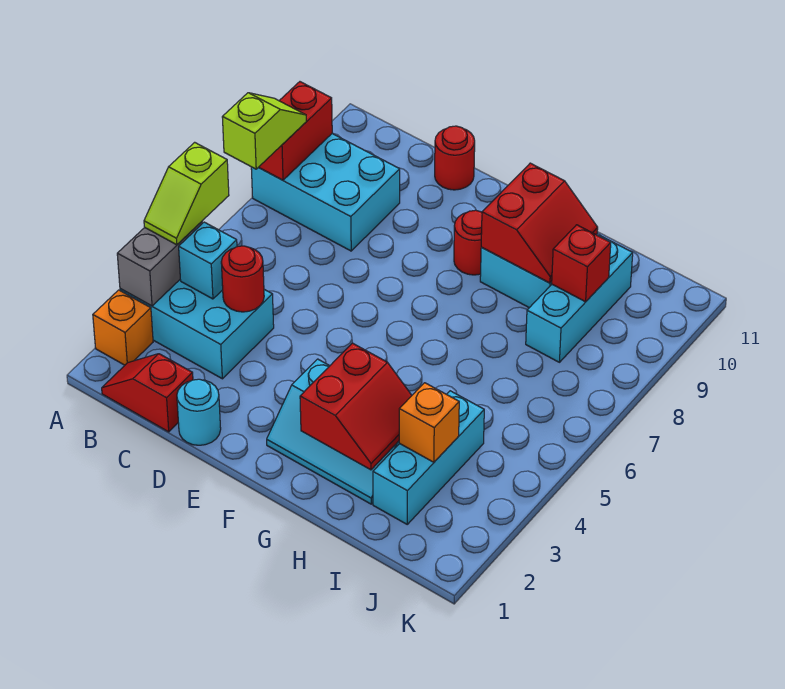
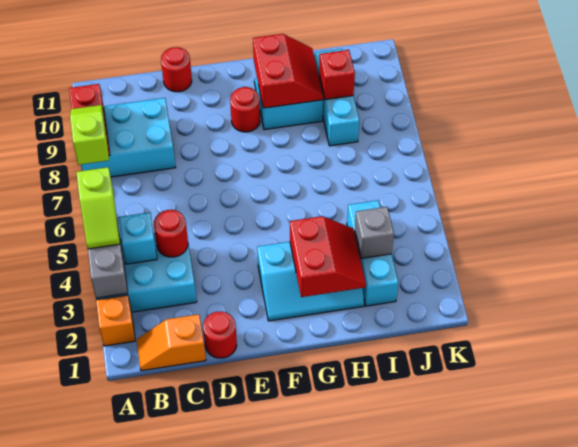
red slope B1:C1 level 1 top C -> orange slope B1:C1 level 1 top C
cyan round brick D1 level 1 -> red round brick D1 level 1
orange brick I3 level 2 -> grey brick I3 level 2

